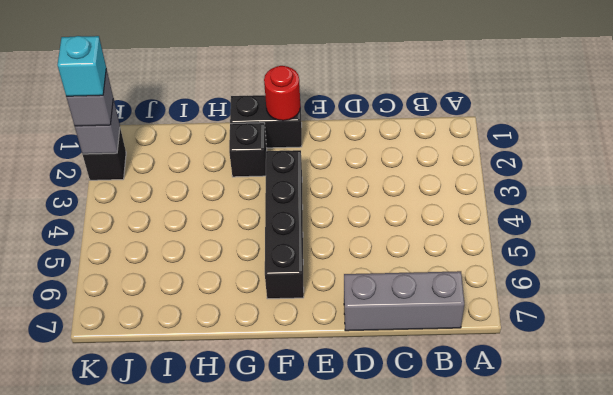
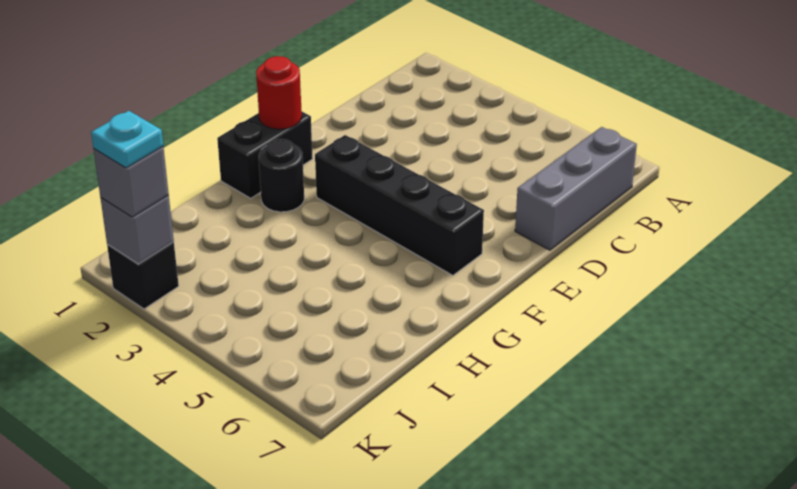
black brick G2 level 1 -> black round brick G2 level 1
cyan brick K2 level 4 -> cyan plate K2 level 4

